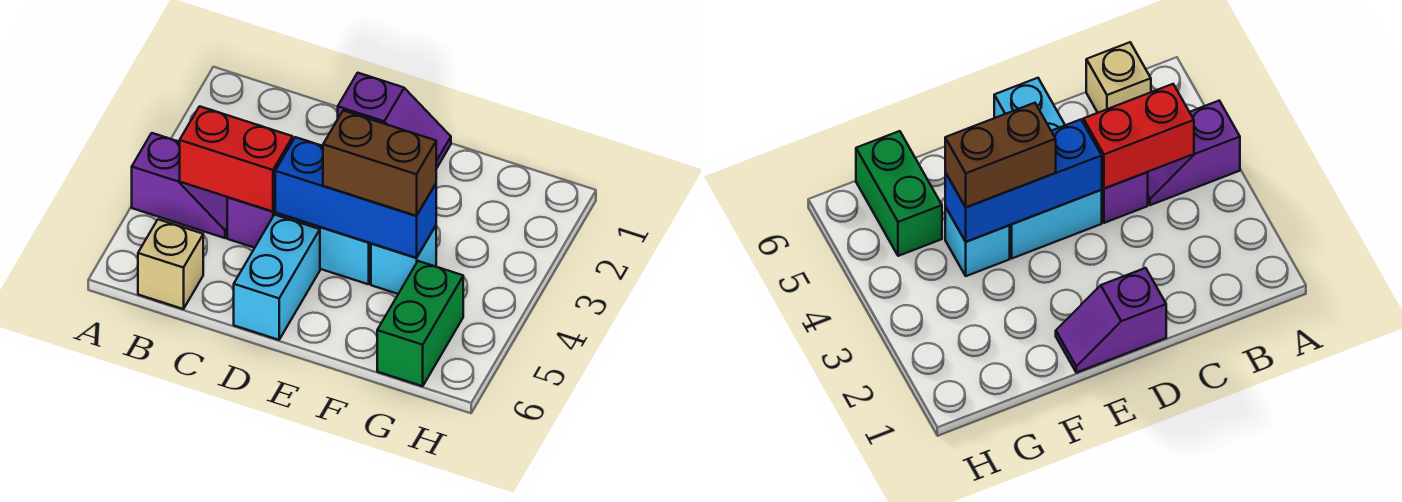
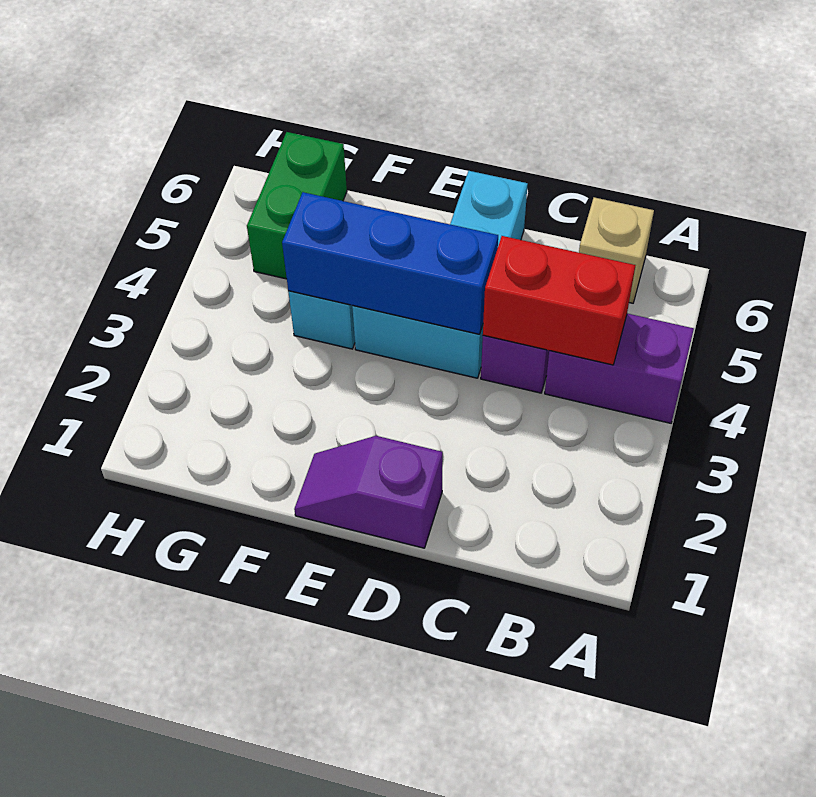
purple slope A4:B4 level 1 top A -> purple brick A4:B4 level 1
brown brick E4:F4 level 3 -> none

